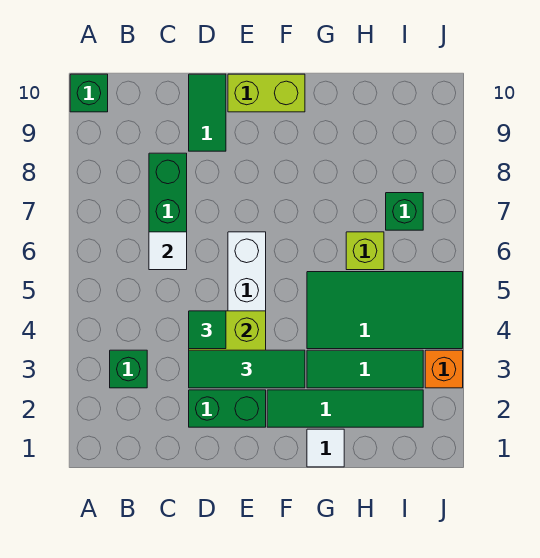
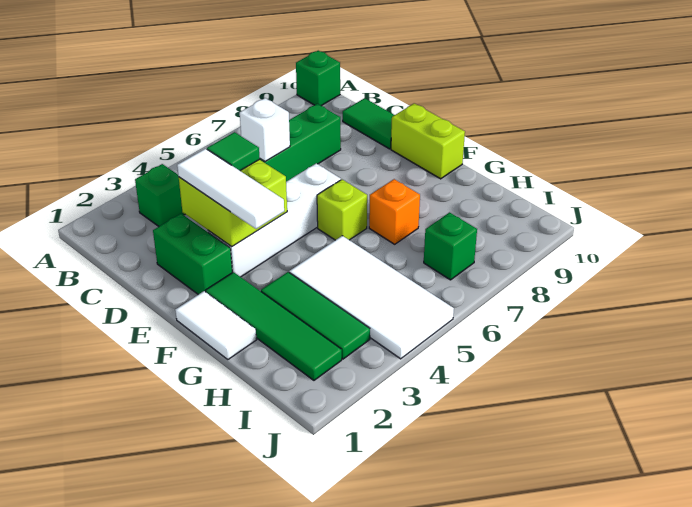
white tile C6 level 2 -> white brick C6 level 2
green tile D3:F3 level 3 -> white tile D3:F3 level 3
green tile D9:D10 level 1 -> green tile C10:D10 level 1
white tile G1 level 1 -> white tile F1:G1 level 1
green tile G4:J5 level 1 -> white tile G4:J5 level 1
lime brick H6 level 1 -> lime brick F6 level 1
orange brick J3 level 1 -> orange brick G7 level 1

